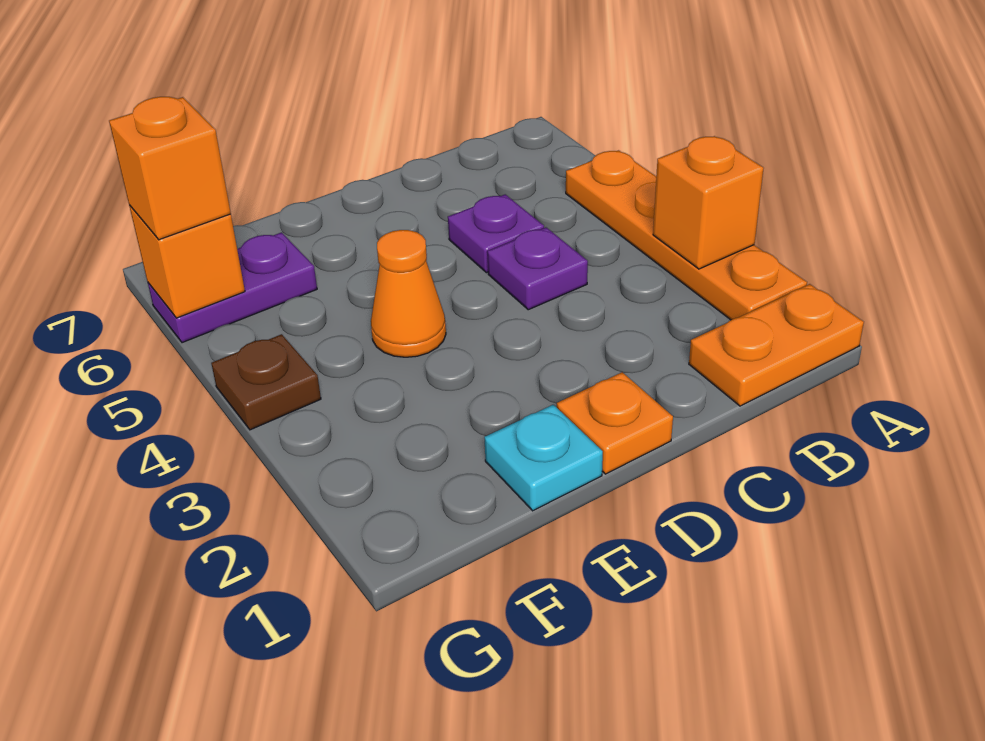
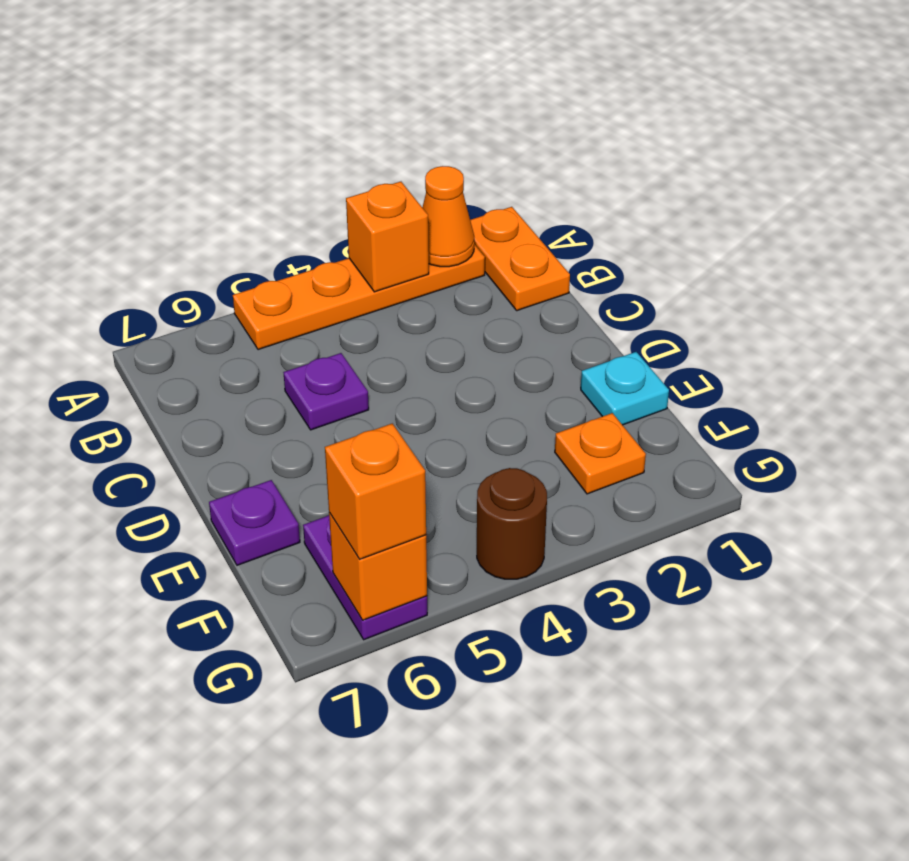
purple plate C4 level 1 -> purple plate E7 level 1
orange plate D1 level 1 -> orange plate F2 level 1
orange cone E4 level 1 -> orange cone A2 level 2
brown plate G4 level 1 -> brown round brick G4 level 1

